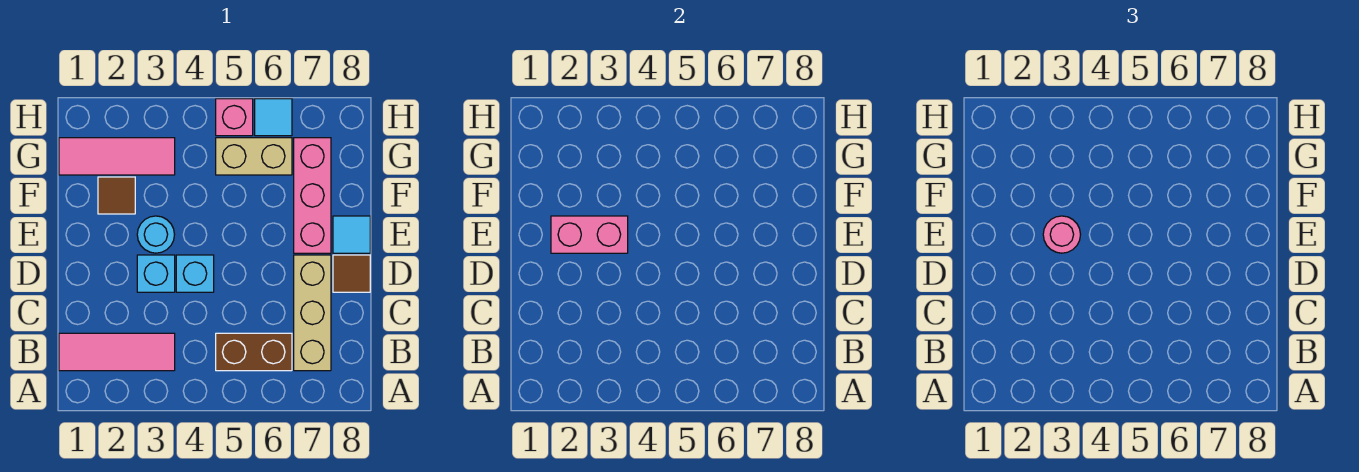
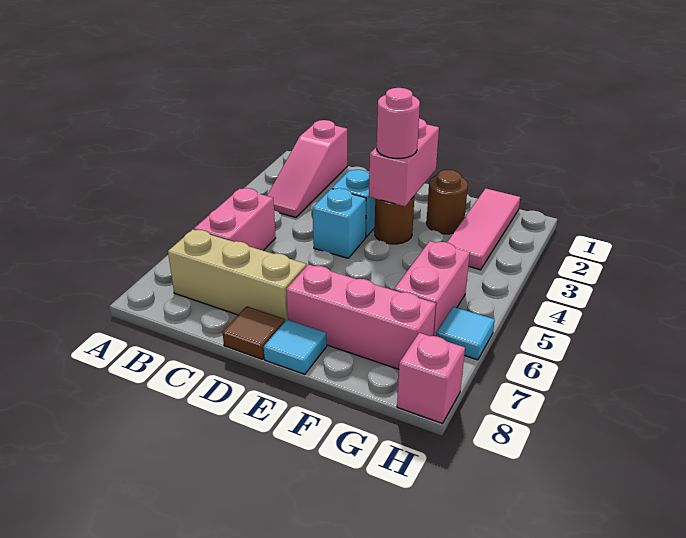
pink tile B1:B3 level 1 -> pink slope B1:B3 level 1 top 1
brown brick B5:B6 level 1 -> pink brick B5:B6 level 1
cyan round brick E3 level 1 -> brown round brick E3 level 1
brown tile F2 level 1 -> brown round brick F2 level 1
tan brick G5:G6 level 1 -> pink brick G5:G6 level 1
pink brick H5 level 1 -> pink brick H8 level 1

